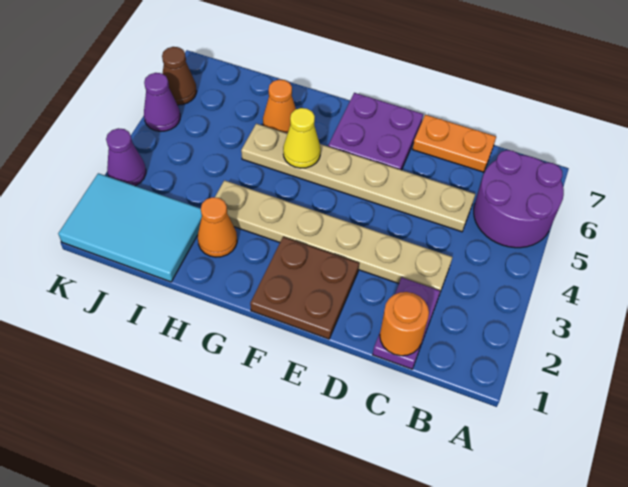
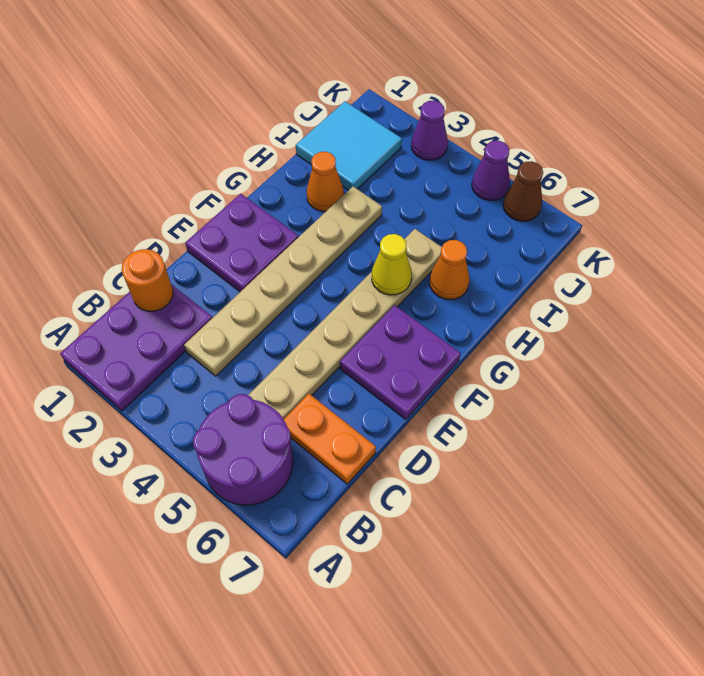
purple plate C1:C2 level 1 -> purple plate A1:C2 level 1
orange plate C7:D7 level 1 -> orange plate C6:C7 level 1
brown plate E1:F2 level 1 -> purple plate E1:F2 level 1
cyan tile I1:K2 level 1 -> cyan tile I1:J2 level 1

